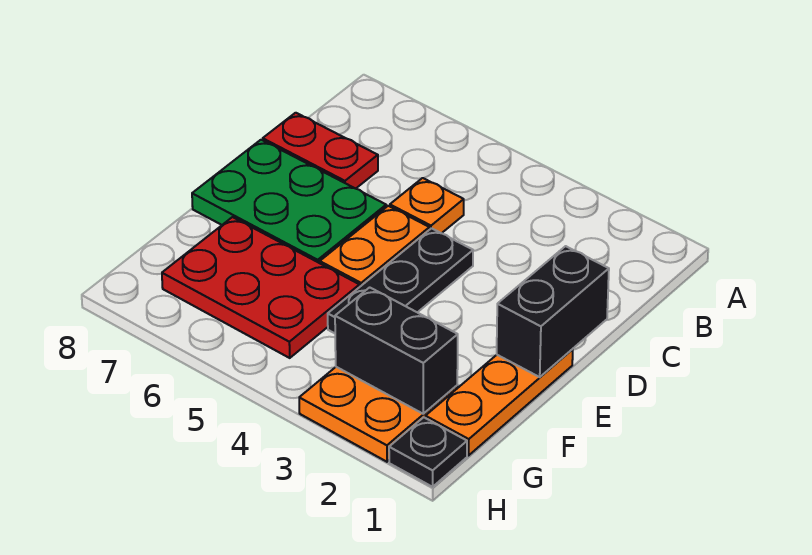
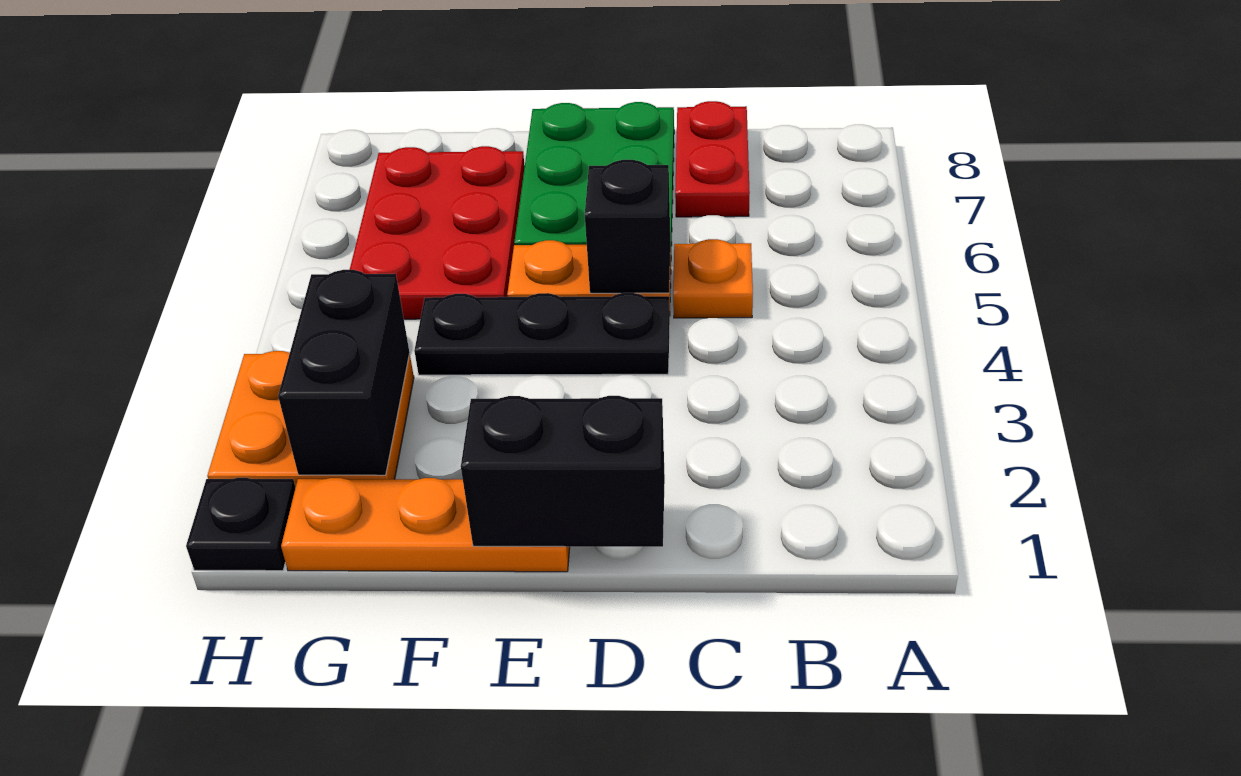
none -> black brick D5 level 2

